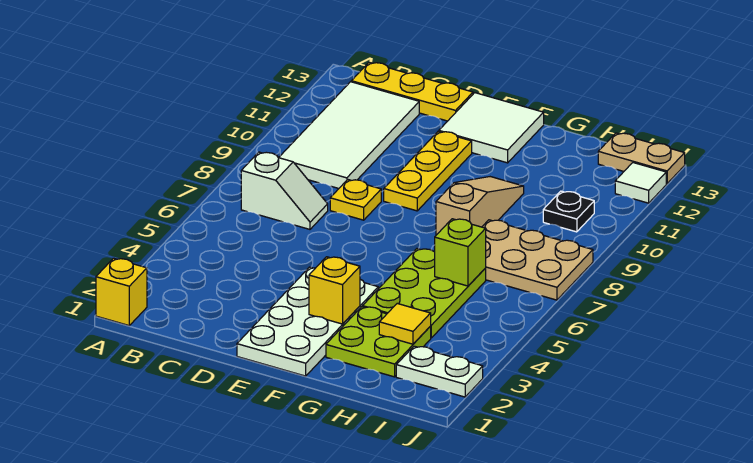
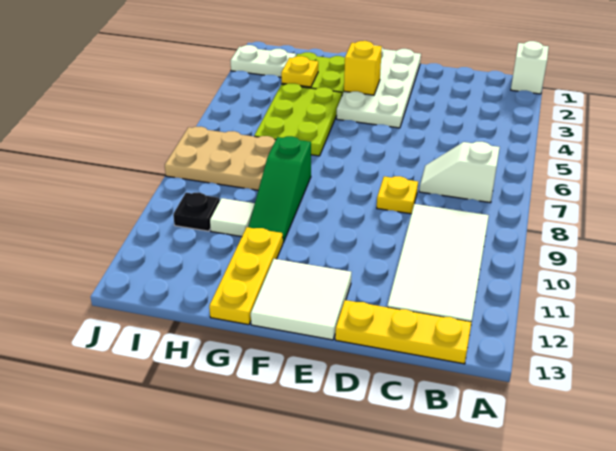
yellow brick A1 level 1 -> white brick A1 level 1
yellow plate E9:E11 level 1 -> yellow plate G11:G13 level 1
tan slope G8:G10 level 1 top 8 -> green slope G8:G10 level 1 top 8
yellow tile H3 level 2 -> yellow plate H3 level 2
lime brick H6 level 2 -> none
tan plate I13:J13 level 1 -> none
white tile J12 level 1 -> white tile H10 level 1

